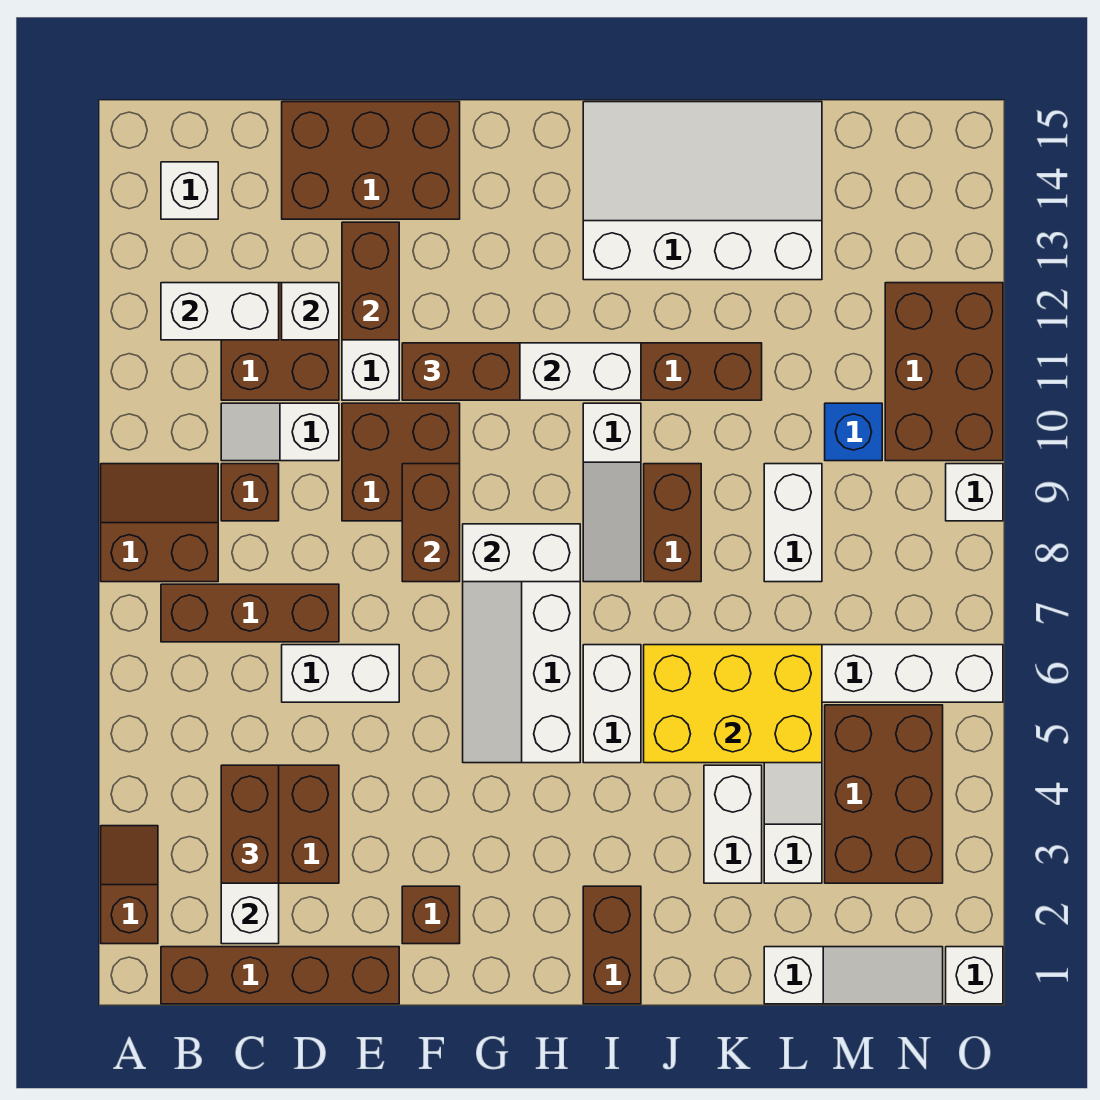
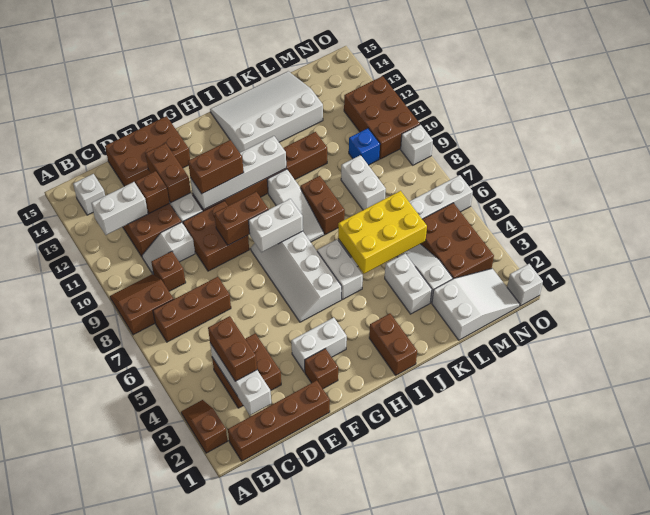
white brick D6:E6 level 1 -> white brick F3:G3 level 1
white brick D12 level 2 -> brown brick D12 level 2
brown brick F8:F9 level 2 -> brown brick F9:G9 level 2
white slope L1:N1 level 1 top L -> white slope L1:N2 level 1 top L

